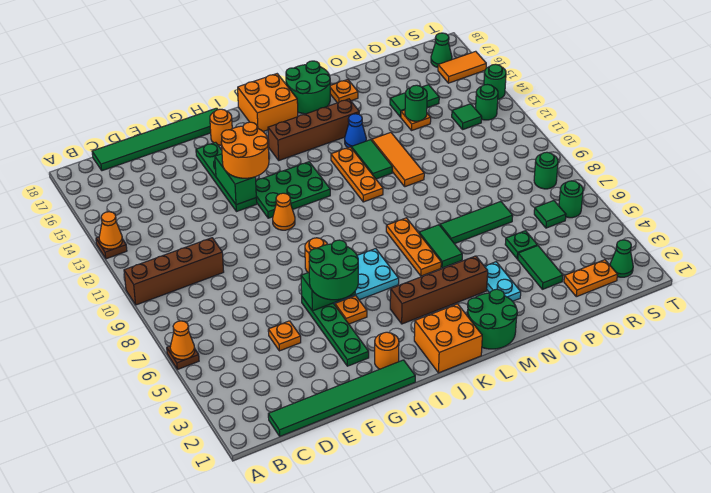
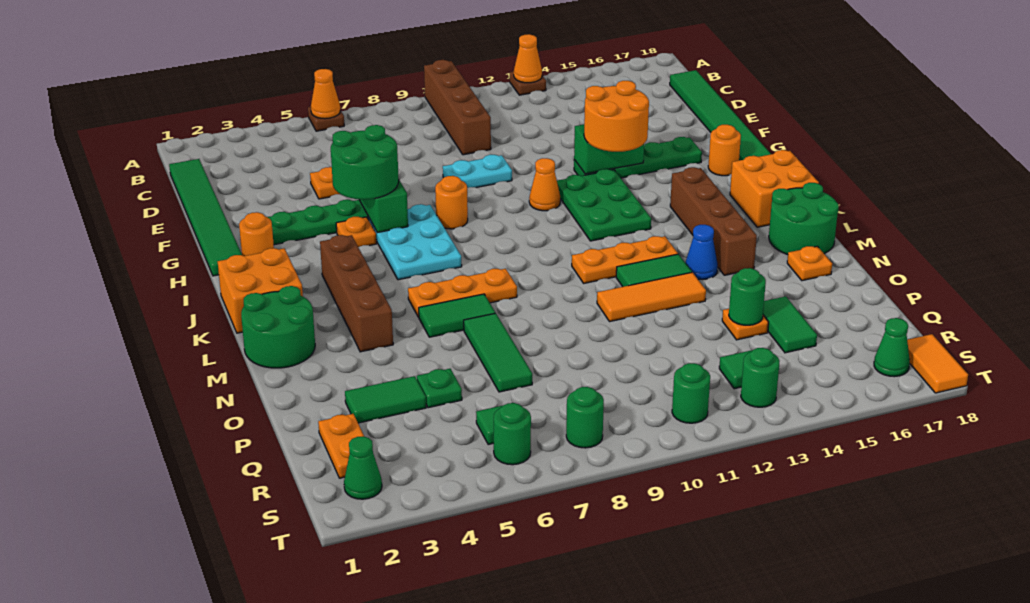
cyan plate N3:N4 level 1 -> cyan plate F9:F10 level 1
orange tile S16:T16 level 1 -> orange tile S18:T18 level 1
green round brick T14 level 1 -> green round brick S11 level 1

